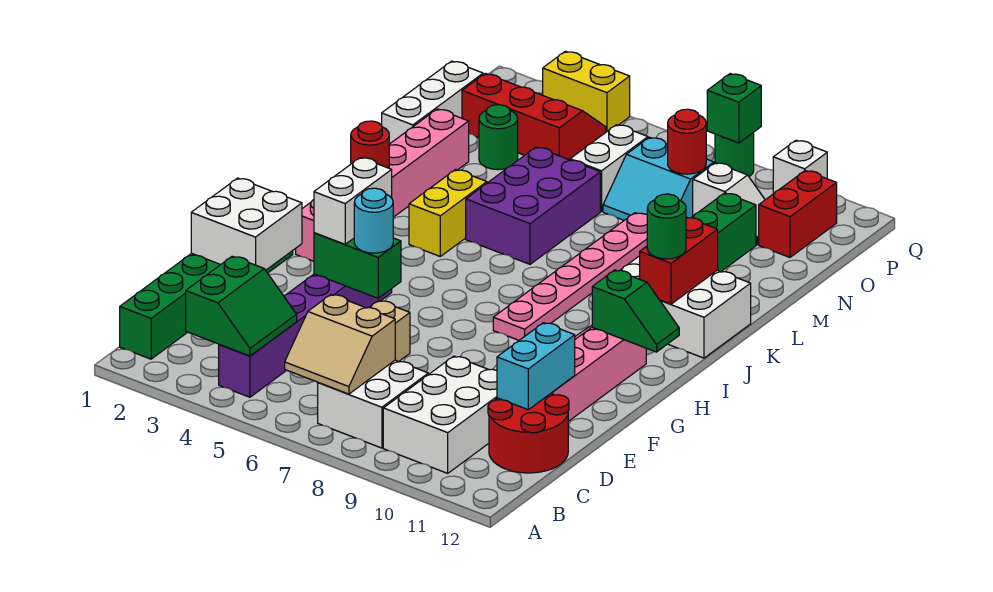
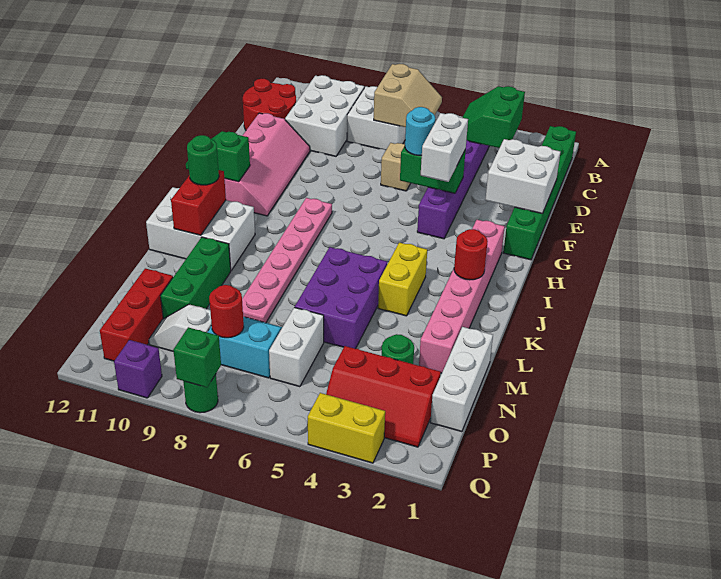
tan slope B6:C7 level 2 top C -> tan slope B6:C7 level 2 top 7
cyan brick D11:E11 level 2 -> none
red brick O11:P11 level 1 -> red brick N11:P11 level 1
white brick Q10 level 1 -> purple brick Q10 level 1

